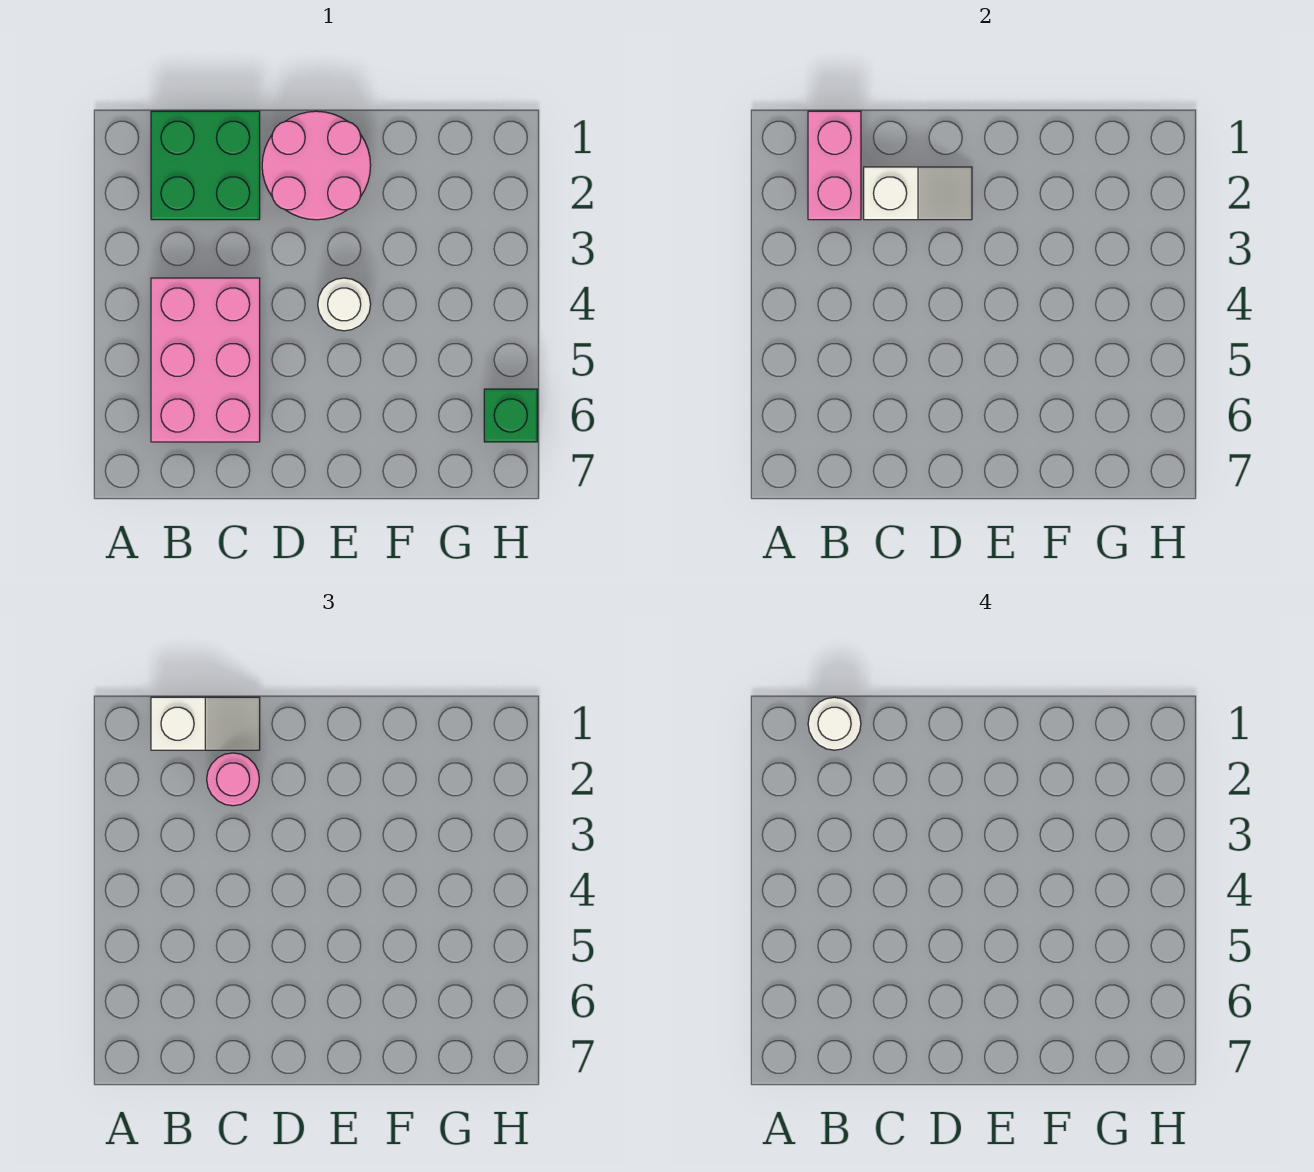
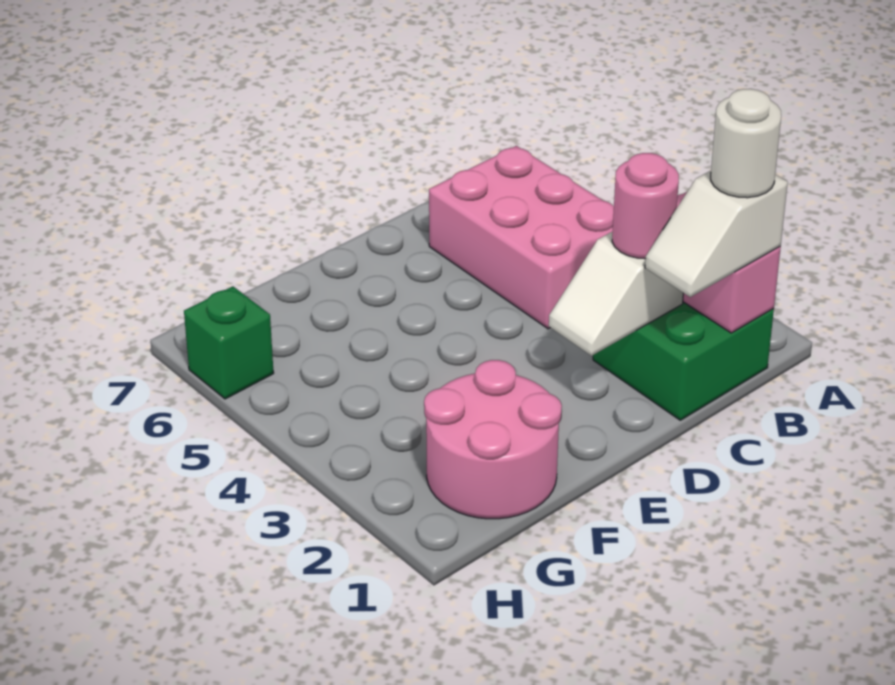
pink round brick D1:E2 level 1 -> pink round brick F1:G2 level 1
white round brick E4 level 1 -> none

